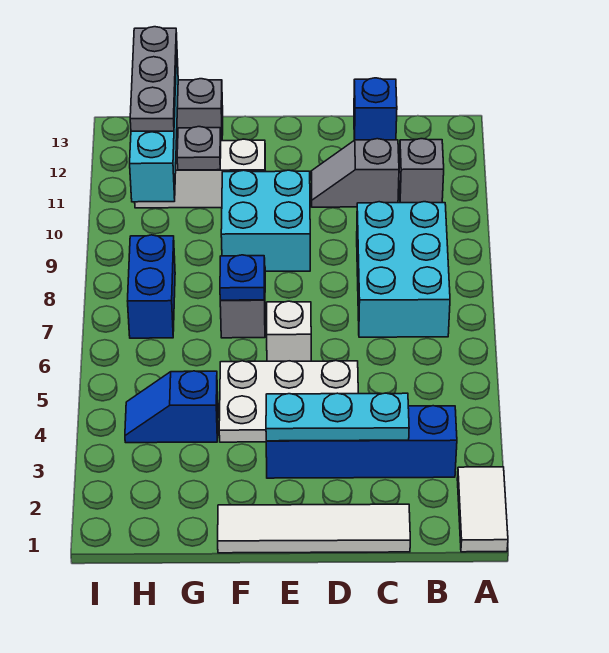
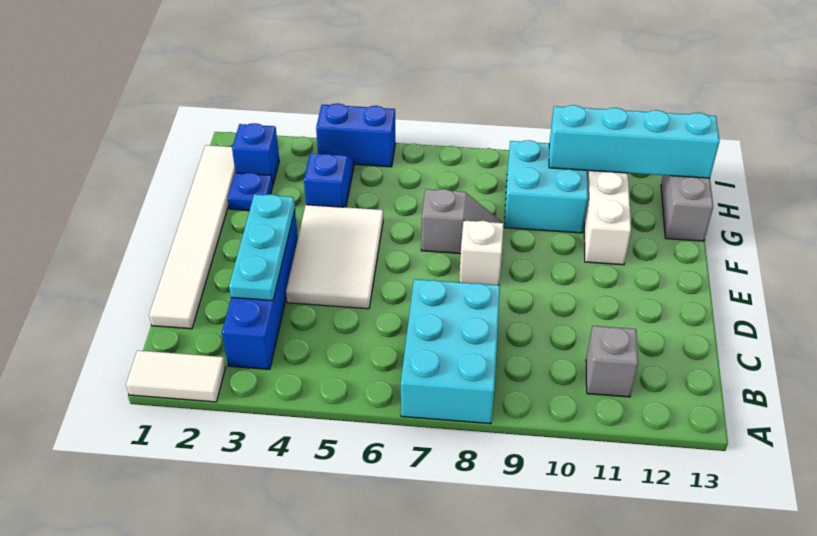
cyan brick B7:C9 level 1 -> cyan brick A7:C8 level 1
white tile C1:F1 level 1 -> white tile C1:H1 level 1
grey slope C11:D11 level 1 top C -> none
blue brick C13 level 1 -> blue brick H2 level 1
white plate D4:F5 level 1 -> white tile D4:F5 level 1
white brick E6 level 1 -> white brick E8 level 1
cyan brick E9:F10 level 1 -> cyan brick G9:H10 level 1
blue plate F7 level 2 -> blue plate G2 level 1
grey plate G11 level 2 -> none
blue brick H7:H8 level 1 -> blue brick I4:I5 level 1
grey plate H11:H13 level 3 -> none

